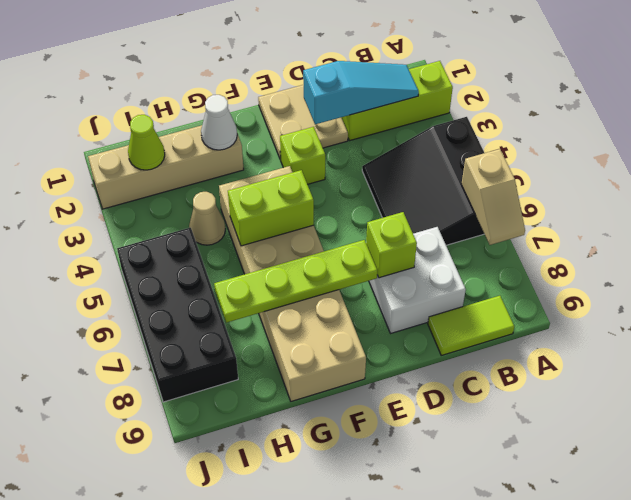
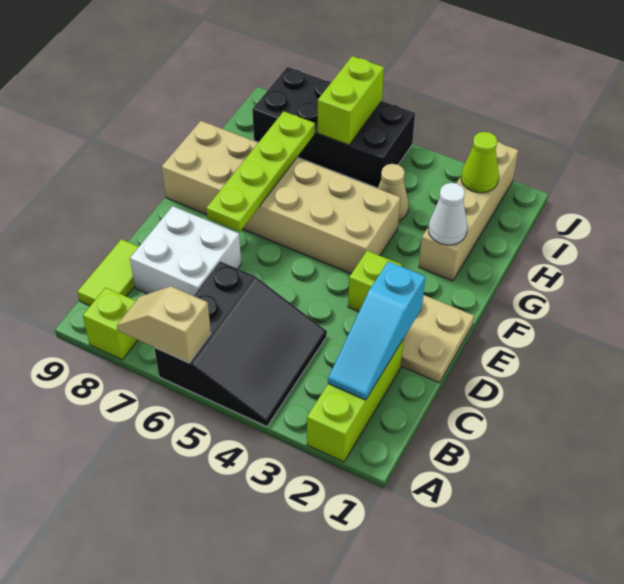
black slope A4:C6 level 1 top A -> black slope A4:C6 level 1 top 6
lime brick D7 level 2 -> lime brick A8 level 1
lime brick F5:G5 level 2 -> lime brick I6:J6 level 2

